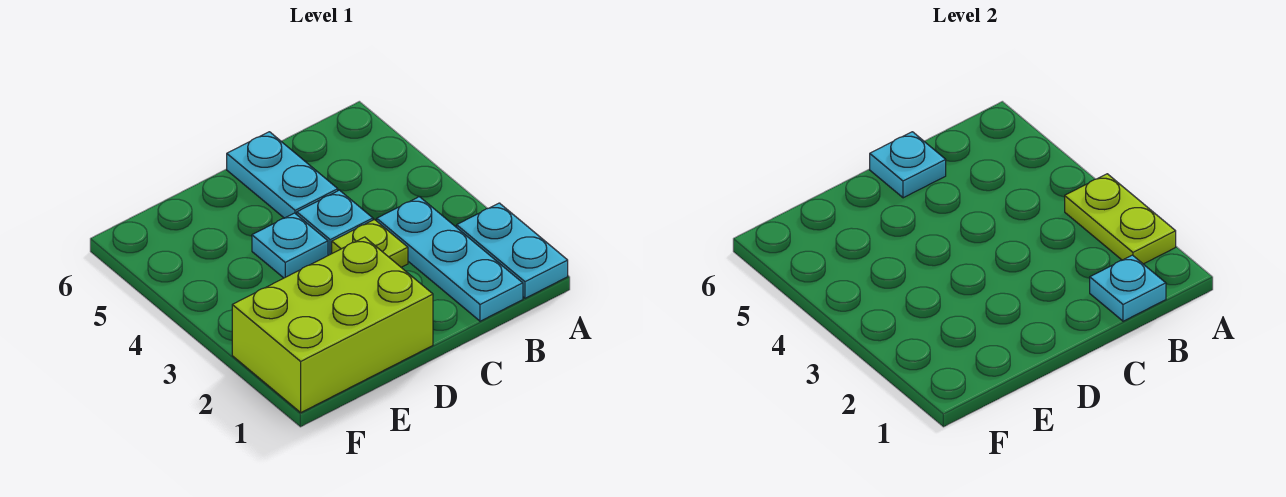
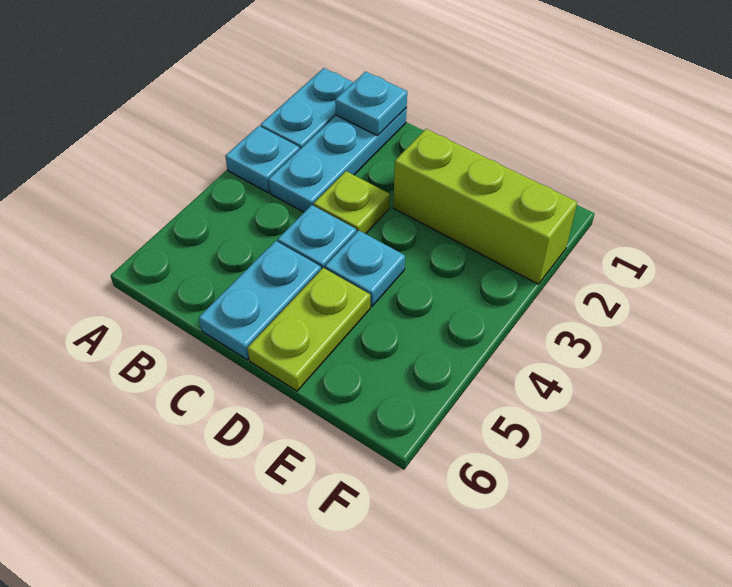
lime plate A2:A3 level 2 -> lime plate D5:D6 level 1
cyan plate C6 level 2 -> cyan plate A3 level 1
lime brick D1:F2 level 1 -> lime brick D2:F2 level 1

